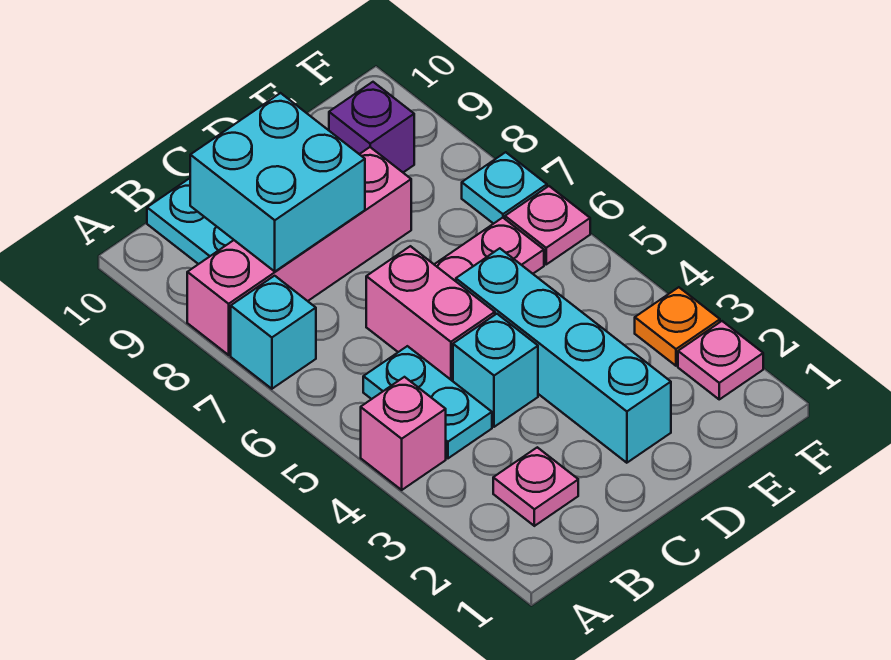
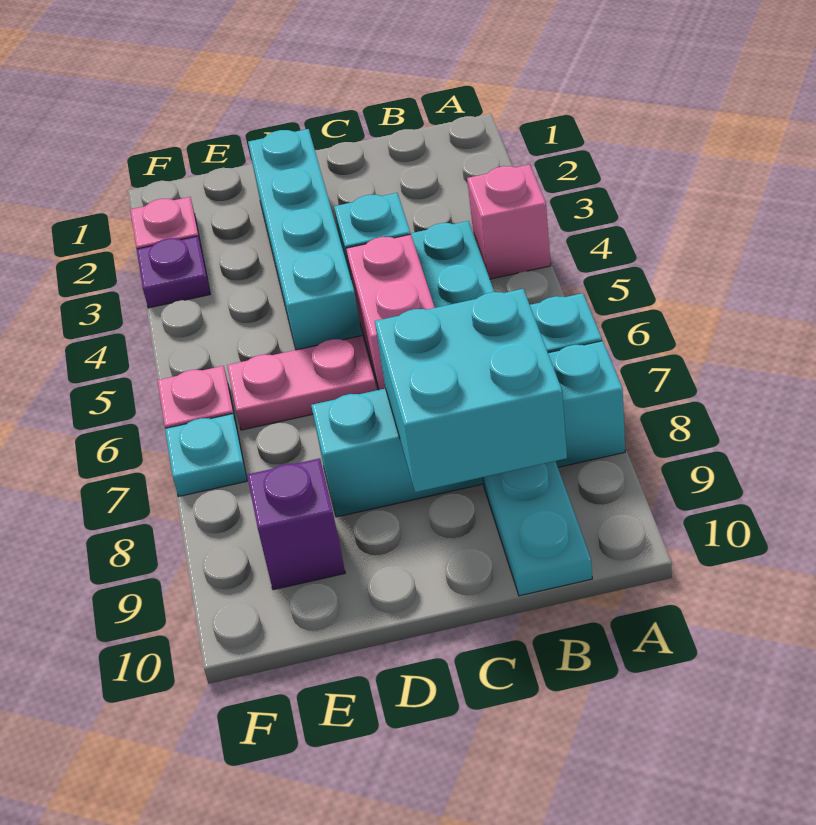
pink brick A8:D8 level 1 -> cyan brick A8:D8 level 1
pink plate B2 level 1 -> none
orange plate F3 level 1 -> purple plate F3 level 1

